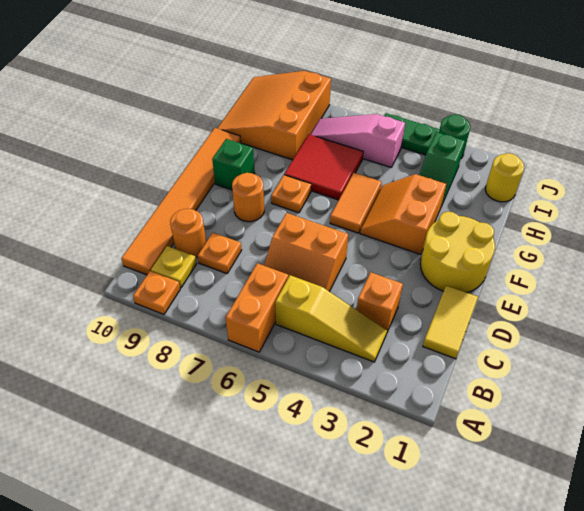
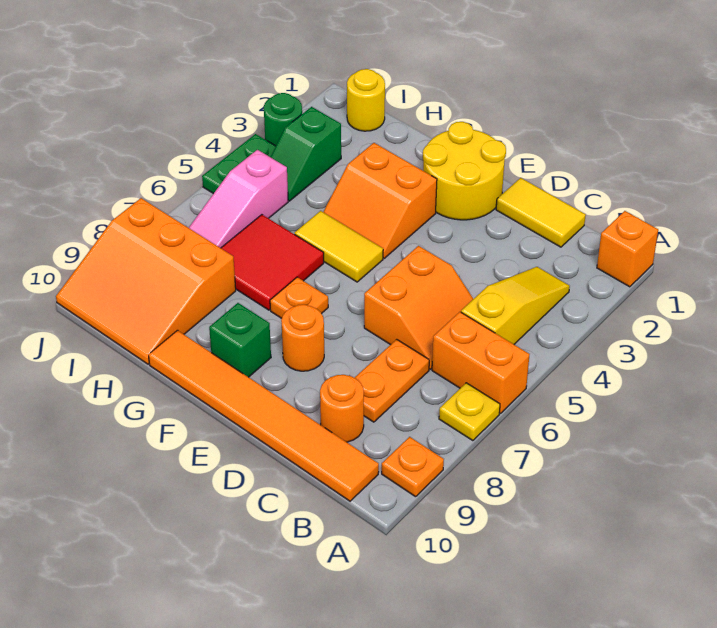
yellow plate B9 level 1 -> yellow plate A7 level 1
orange brick C3 level 1 -> orange brick A1 level 1
orange plate C8 level 1 -> orange plate C7:C8 level 1
orange tile F5:G5 level 1 -> yellow tile F5:G5 level 1
green slope H3:I3 level 1 top I -> green slope I3:I4 level 1 top 3

